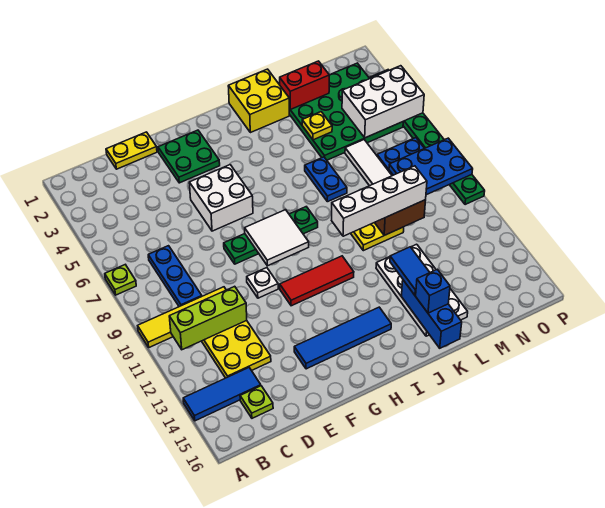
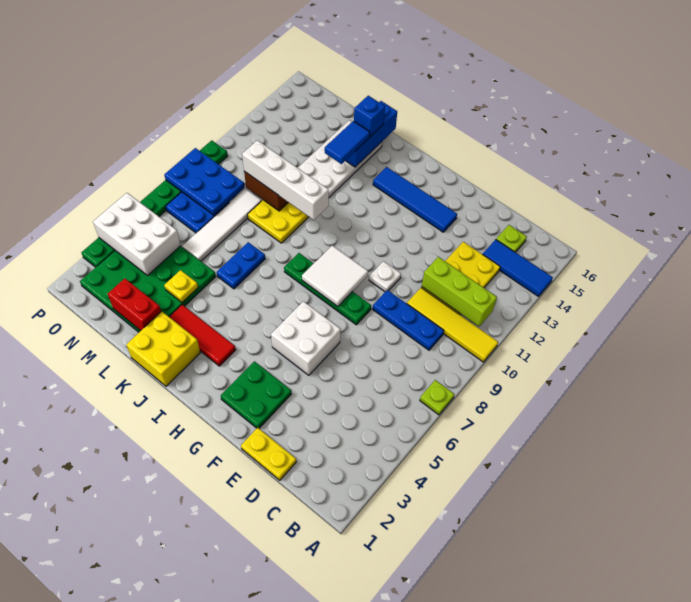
blue plate C7:C9 level 1 -> blue plate C9:E9 level 1
red tile G11:I11 level 1 -> red tile I3:K3 level 1

